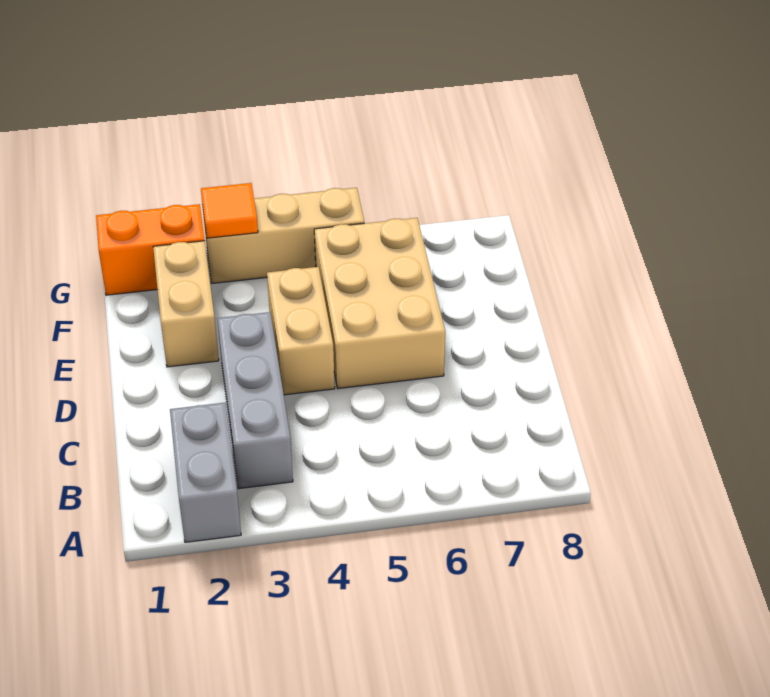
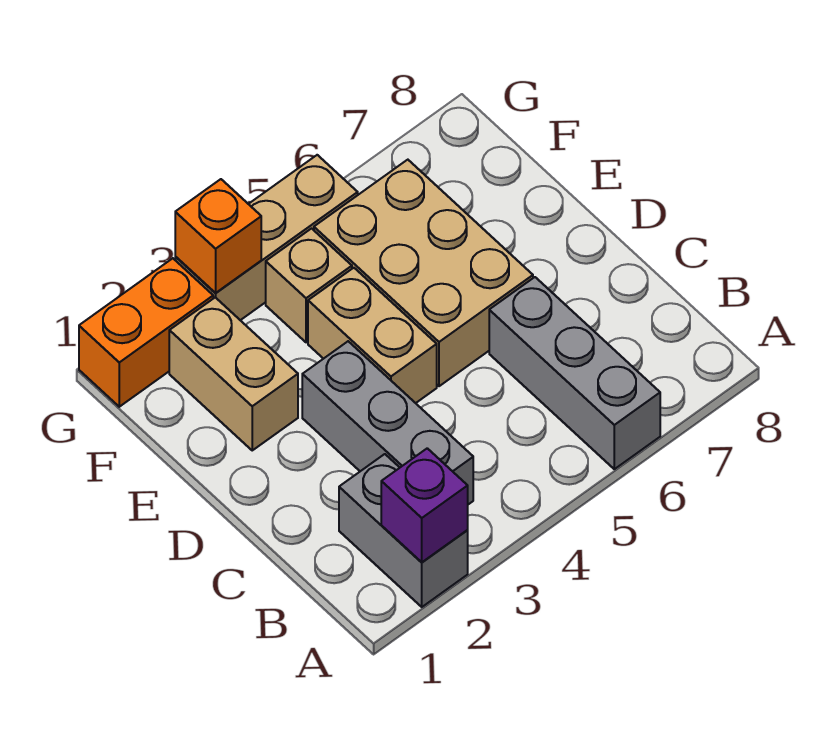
none -> purple brick A2 level 2
none -> grey brick A6:C6 level 1
none -> tan brick F4 level 1
orange tile G3 level 2 -> orange brick G3 level 2

